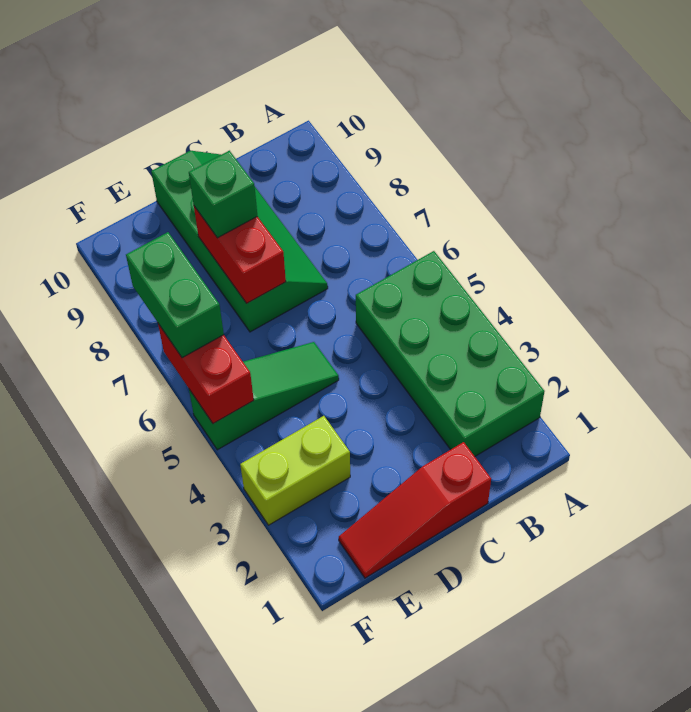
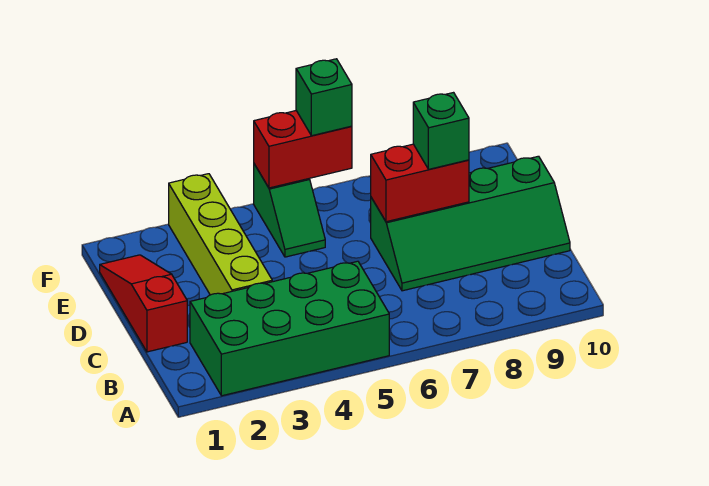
green slope D5:F5 level 1 top F -> green slope E5:F5 level 1 top F
lime brick E3:F3 level 1 -> lime brick C3:F3 level 1
green brick F6:F7 level 3 -> green brick F6 level 3

